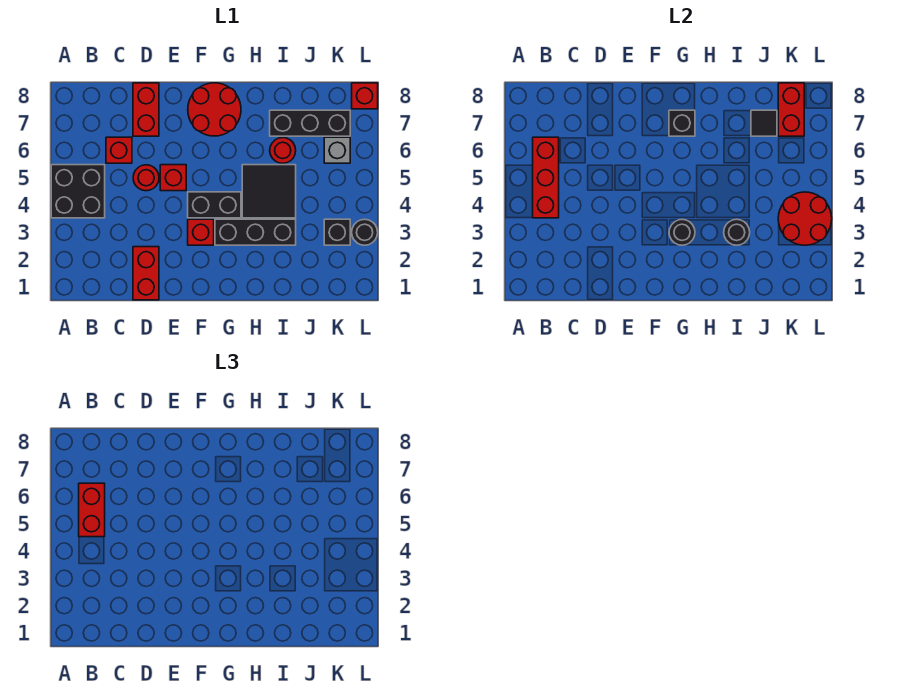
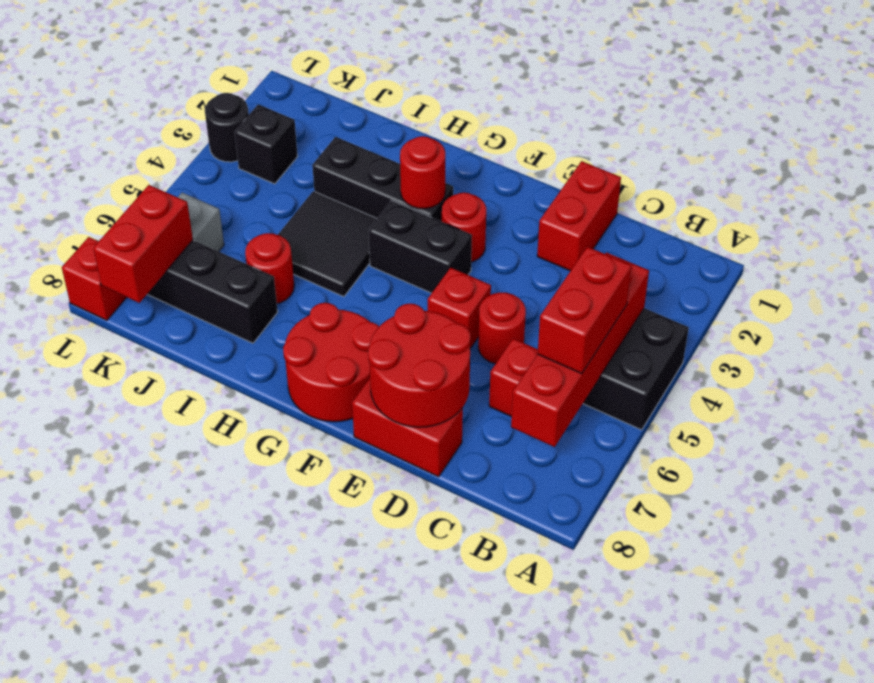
red brick B4:B6 level 2 -> red brick B4:B7 level 2
red brick D7:D8 level 1 -> red brick D8:E8 level 1
red brick F3 level 1 -> red round brick F3 level 1
black round brick G3 level 2 -> red round brick G3 level 2
black brick G7 level 2 -> none
black round brick I3 level 2 -> none
black tile J7 level 2 -> none
red round brick K3:L4 level 2 -> red round brick D7:E8 level 2

